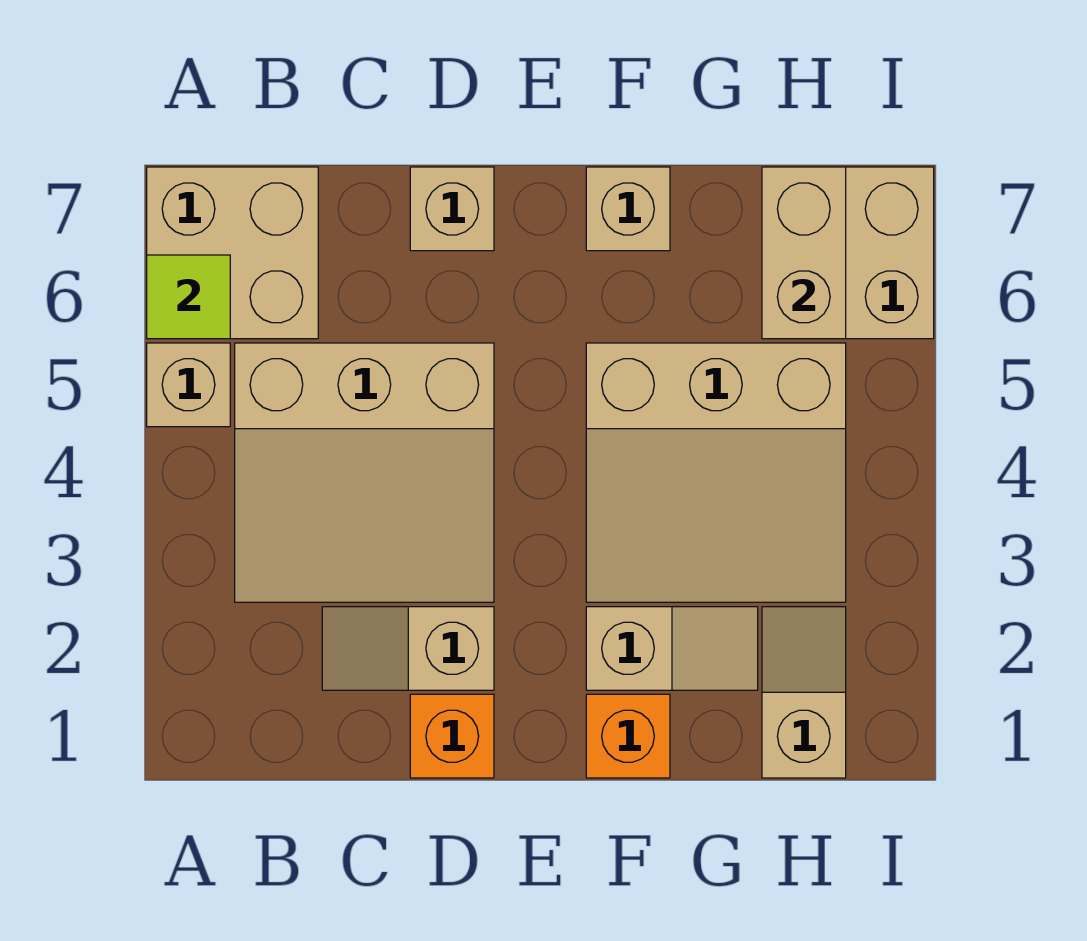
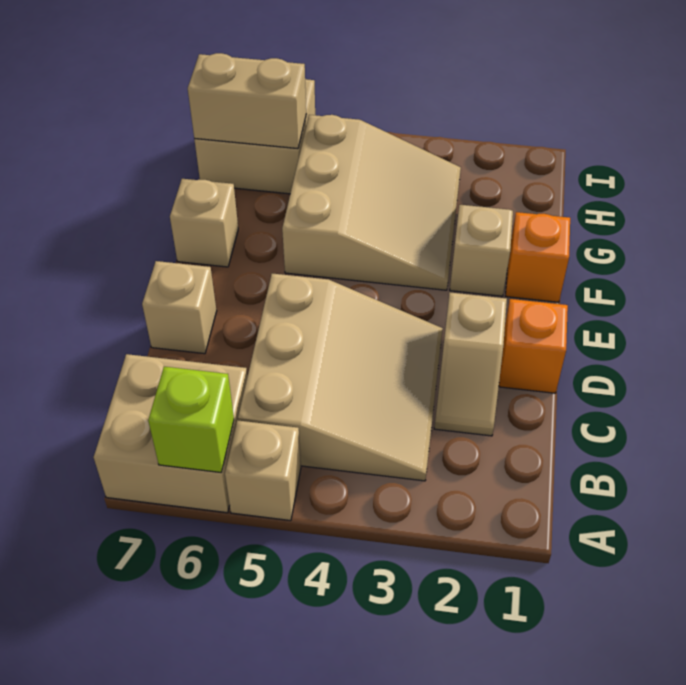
lime tile A6 level 2 -> lime brick A6 level 2
tan slope H1:H2 level 1 top 1 -> none

